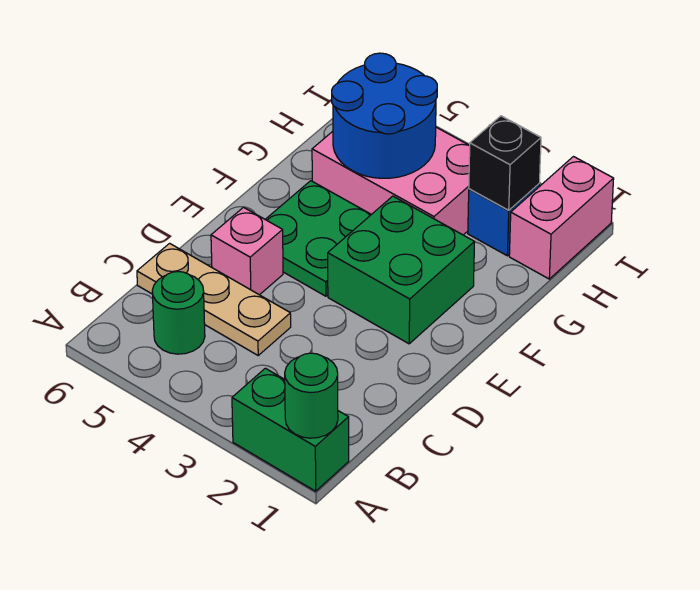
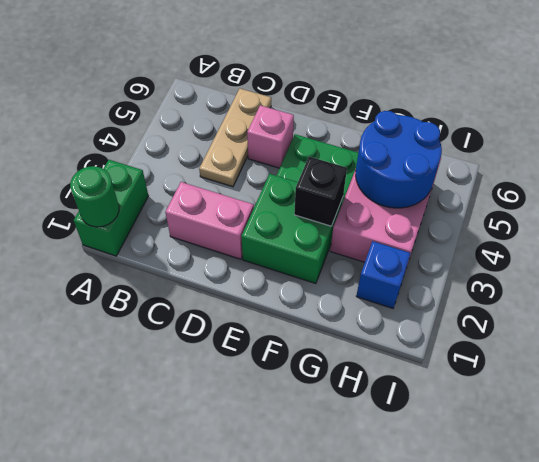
green round brick B5 level 1 -> none
pink brick H1:I1 level 1 -> pink brick C2:D2 level 1
black brick H2 level 2 -> black brick F3 level 2

